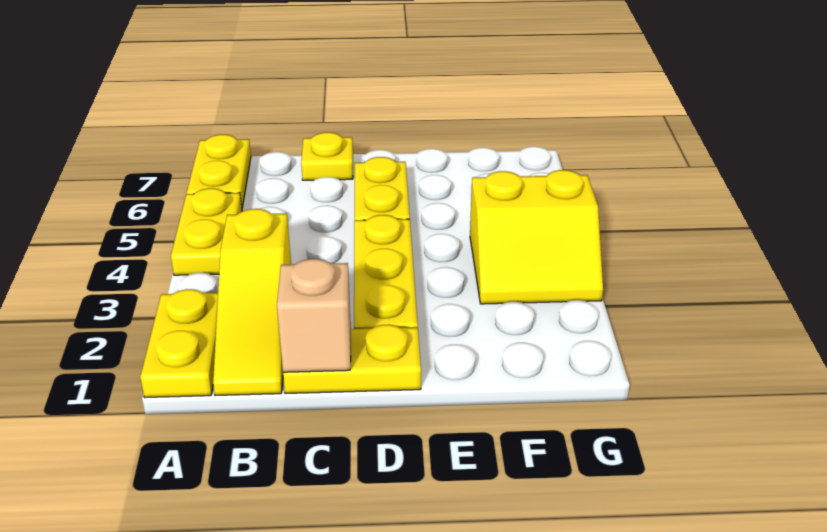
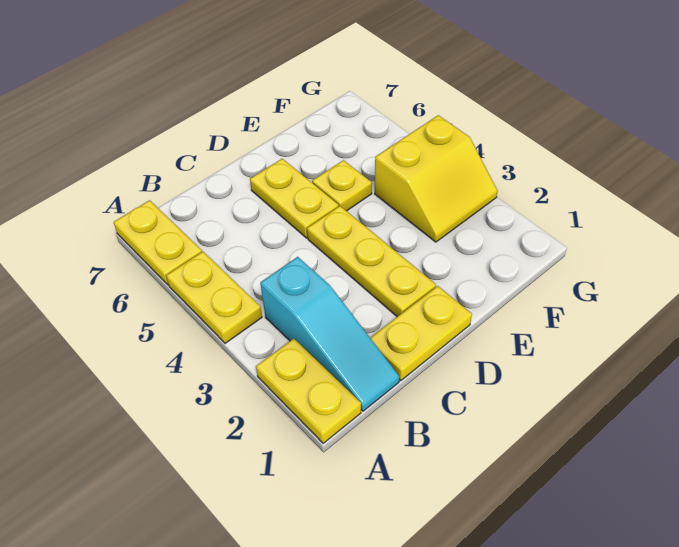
yellow slope B1:B3 level 1 top 3 -> cyan slope B1:B3 level 1 top 3
tan brick C1 level 2 -> none
yellow plate C7 level 1 -> yellow plate E5 level 1

